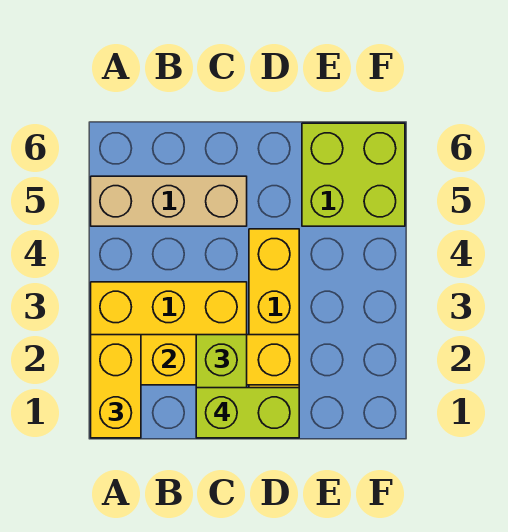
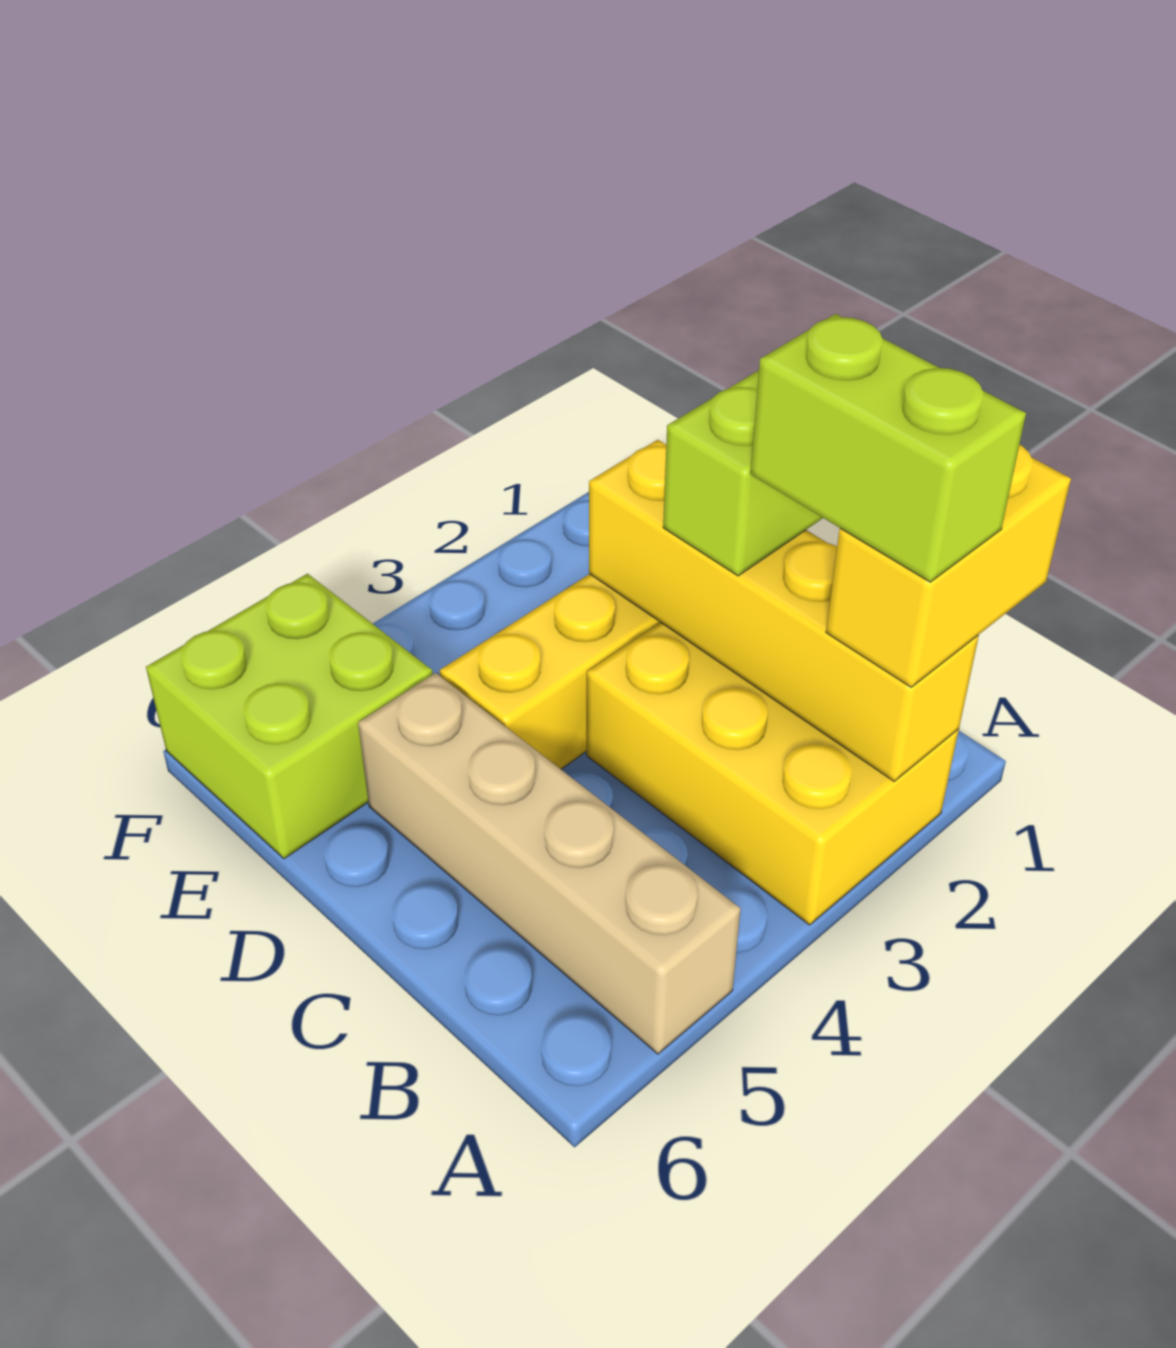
tan brick A5:C5 level 1 -> tan brick A5:D5 level 1
lime brick C1:D1 level 4 -> lime brick A2:B2 level 4

